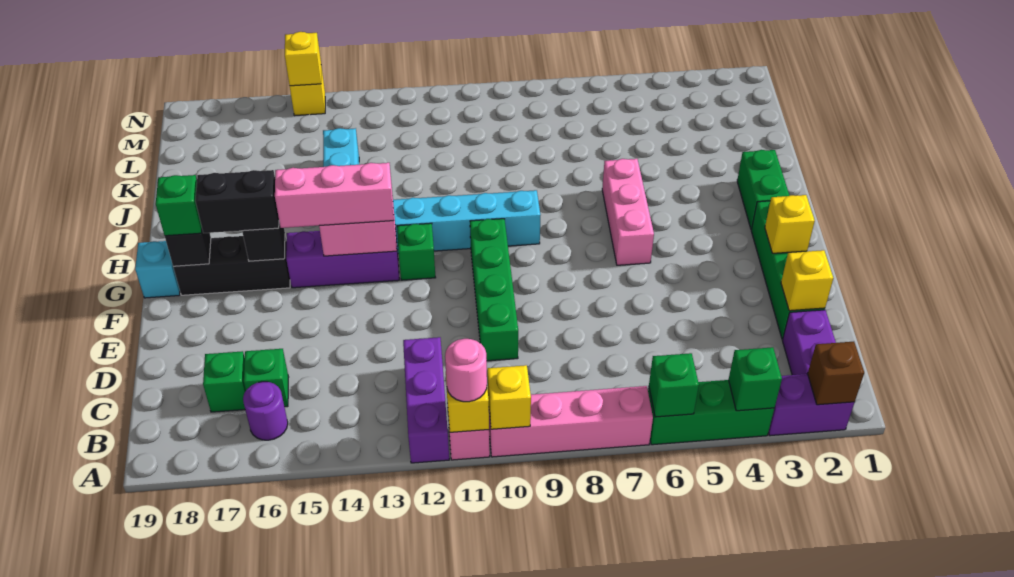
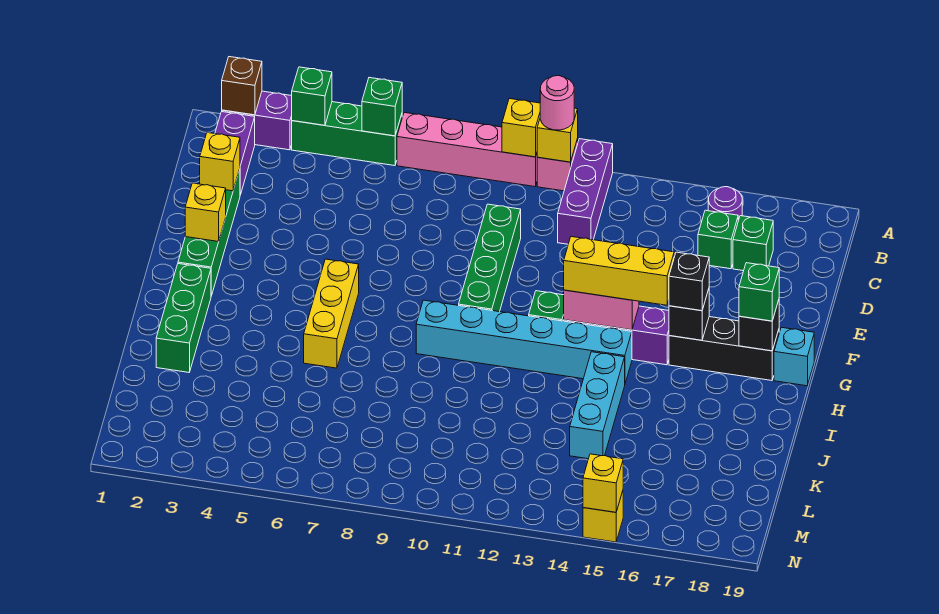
pink brick G6:I6 level 1 -> yellow brick G6:I6 level 1
pink brick G13:G15 level 3 -> yellow brick G13:G15 level 3
black brick G16:G17 level 3 -> black brick G16 level 3
green brick H2:I2 level 1 -> green brick H2:J2 level 1

